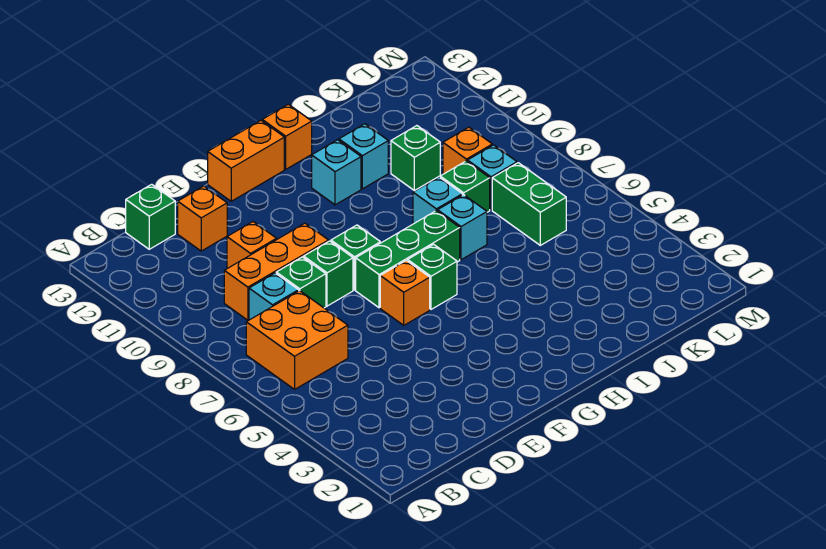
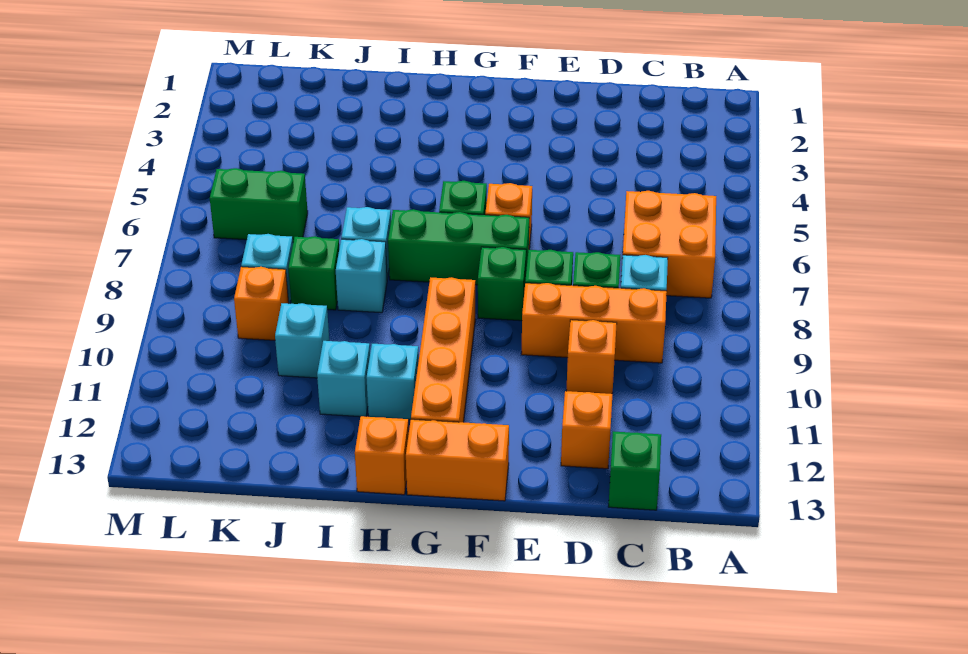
none -> orange brick G9:G12 level 1
green brick J10 level 1 -> cyan brick J10 level 1
green brick K6:K7 level 1 -> green brick K6:L6 level 1

